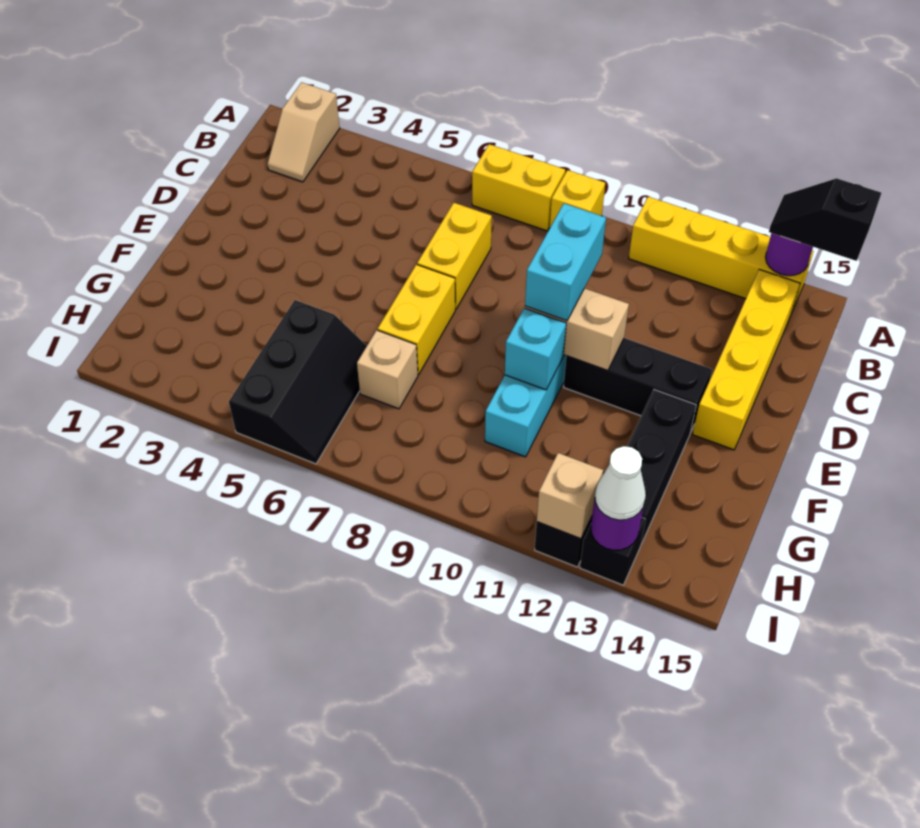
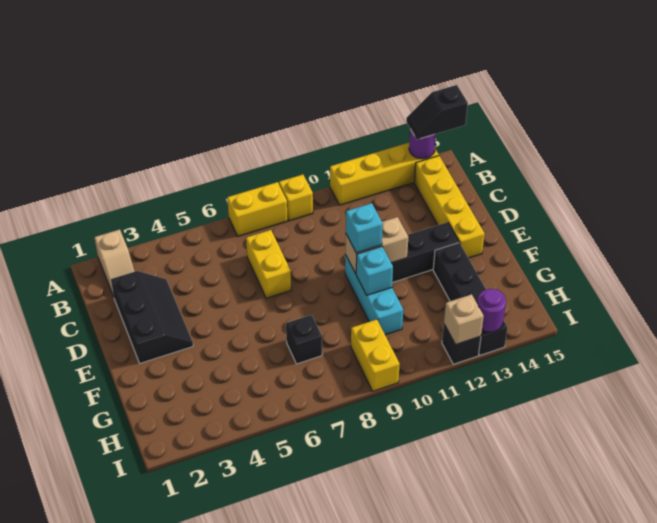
cyan brick D10:E10 level 3 -> cyan brick E10 level 3
yellow brick E7:F7 level 1 -> yellow brick H9:I9 level 1
black slope G5:I6 level 1 top 5 -> black slope C2:E3 level 1 top 2
tan brick G7 level 1 -> black brick G7 level 1
white cone I13 level 3 -> none

